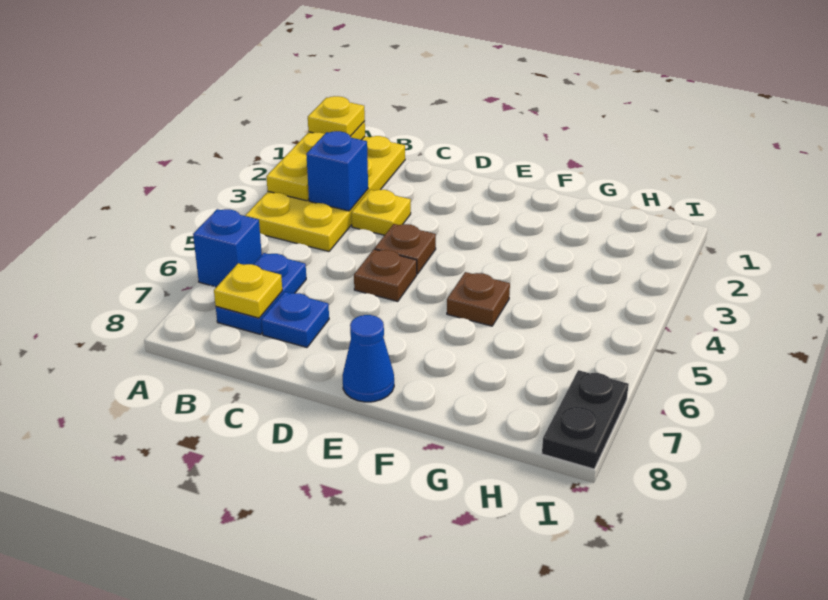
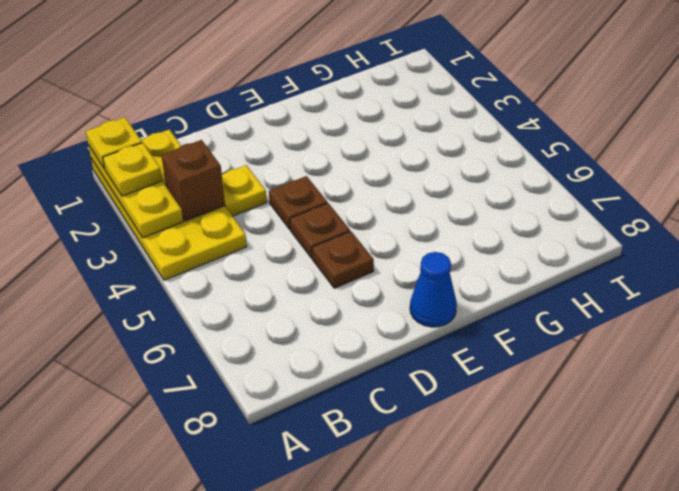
blue brick A6 level 1 -> none
blue brick B3 level 2 -> brown brick B3 level 2
blue plate B6:B7 level 1 -> none
yellow plate B7 level 2 -> yellow plate A2 level 3
blue plate C7 level 1 -> none
brown plate F5 level 1 -> brown plate D6 level 1
black plate I7:I8 level 1 -> none

